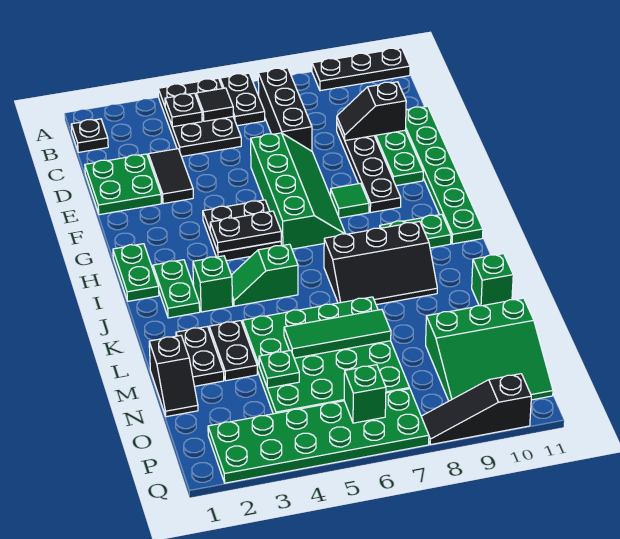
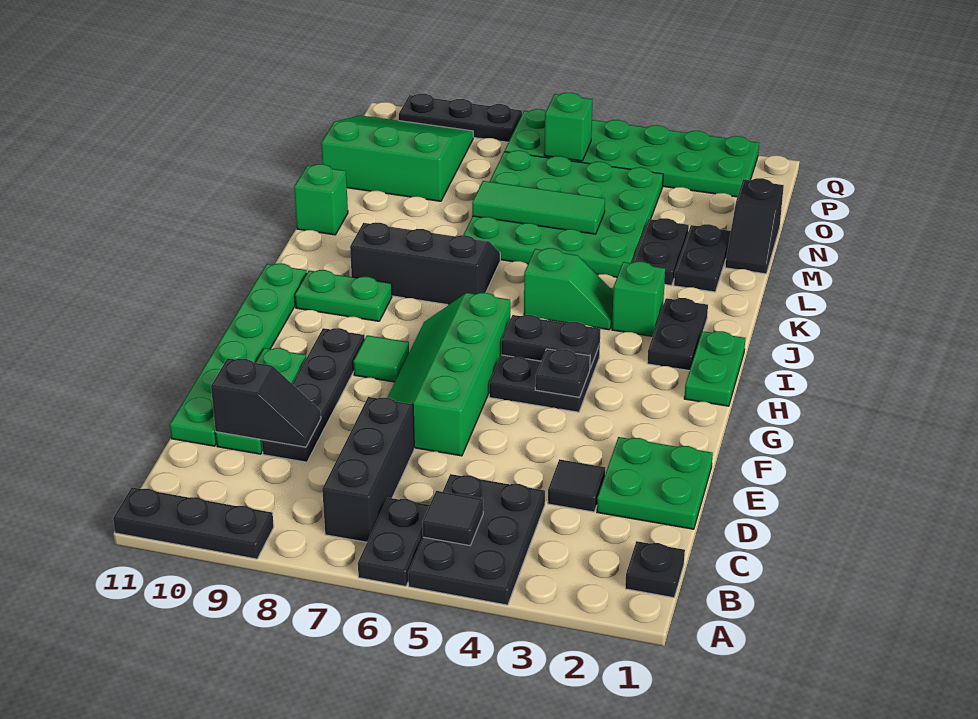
black plate B4 level 2 -> black plate G4 level 2
black tile D3:E3 level 1 -> black tile D3 level 1
green plate I2:J2 level 1 -> black plate I2:J2 level 1
black slope M1:N1 level 1 top M -> black slope M1:N1 level 1 top N
green plate N4 level 2 -> none
black slope Q8:Q10 level 1 top 10 -> black plate Q8:Q10 level 1

